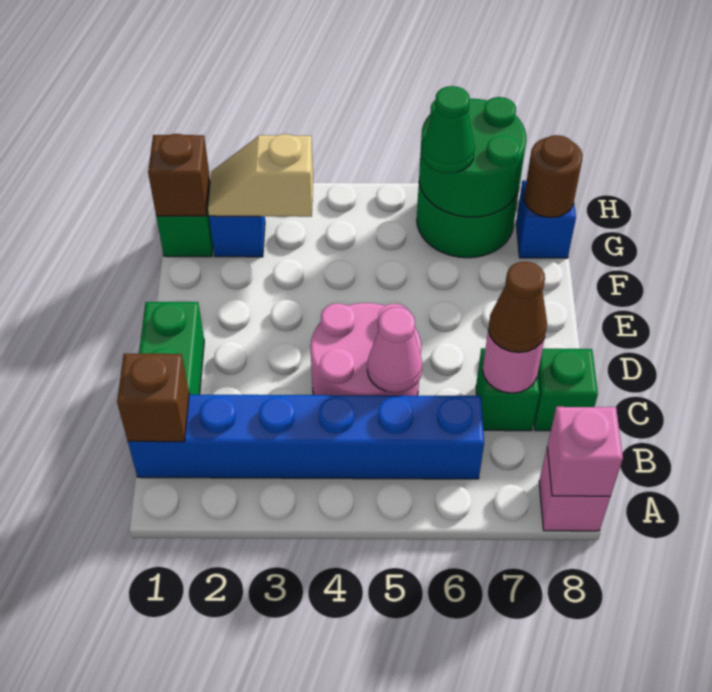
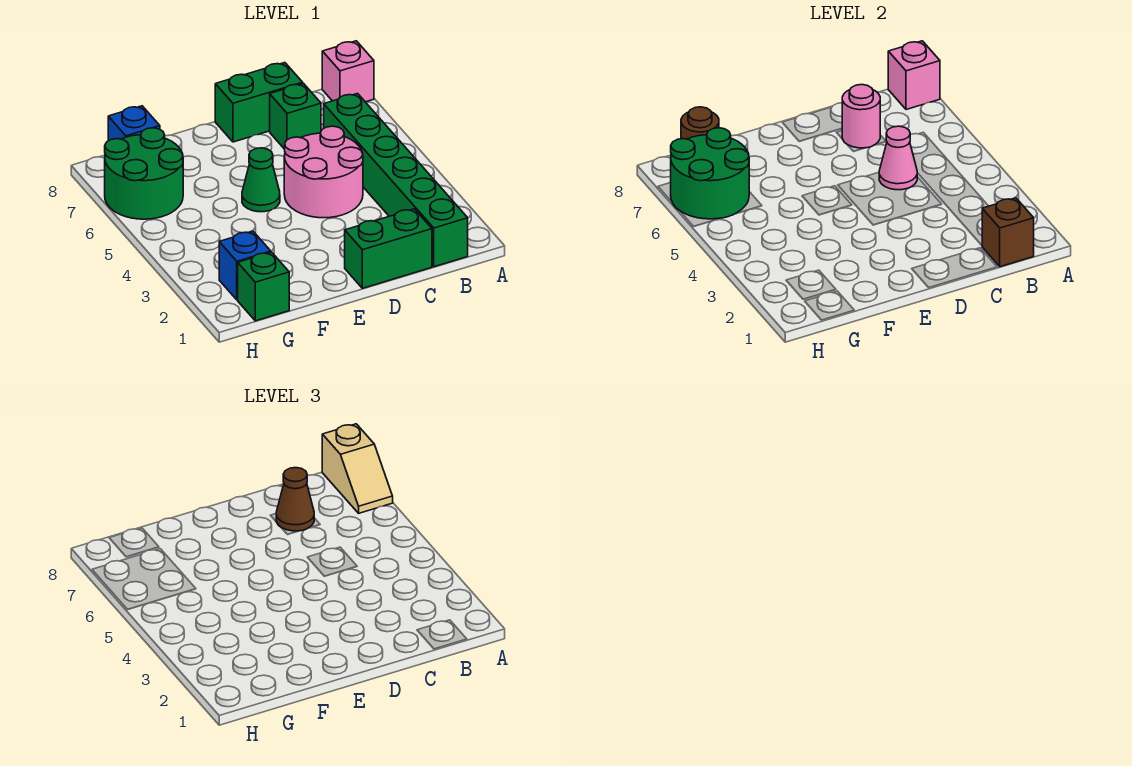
blue brick B1:B6 level 1 -> green brick B1:B6 level 1
green brick C8 level 1 -> green brick C8:D8 level 1
brown brick G1 level 2 -> none
tan slope G2:G3 level 2 top 3 -> tan slope A7:A8 level 3 top 8
green cone G6 level 3 -> green cone E5 level 1

